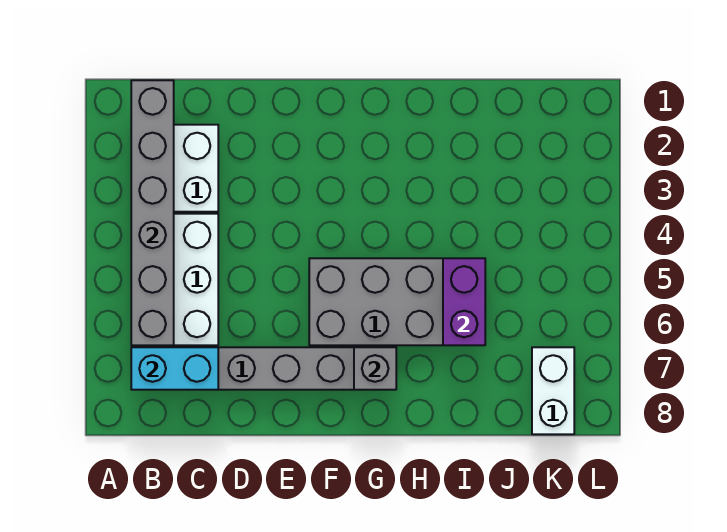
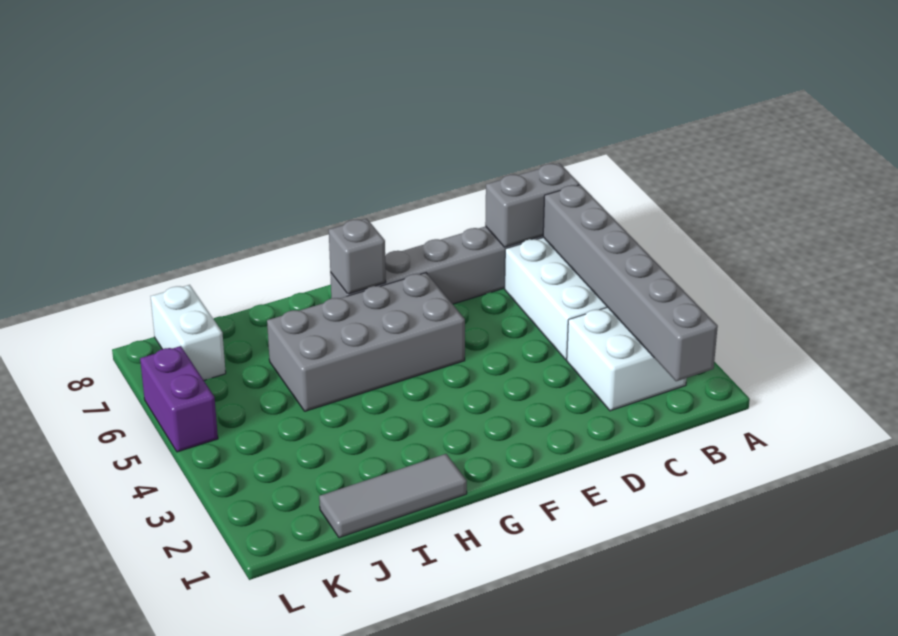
cyan brick B7:C7 level 2 -> grey brick B7:C7 level 2
none -> grey tile H1:J1 level 1
purple brick I5:I6 level 2 -> purple brick L5:L6 level 1

